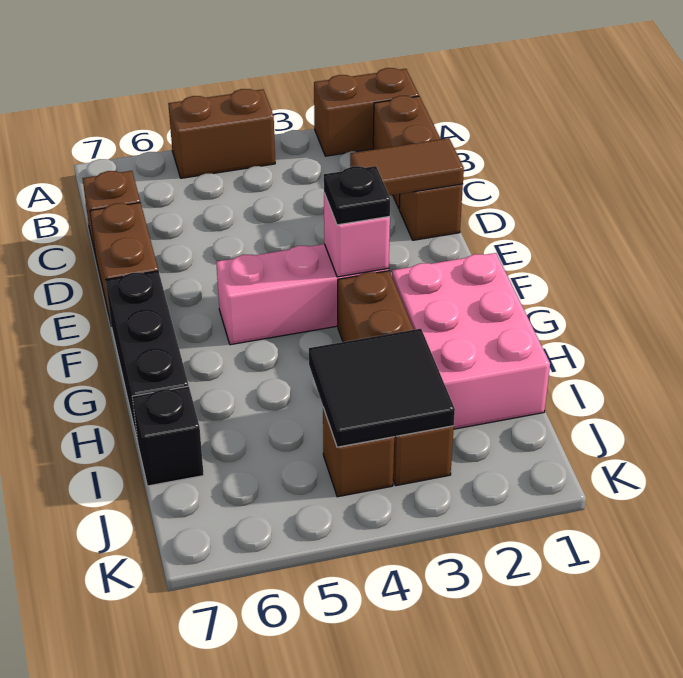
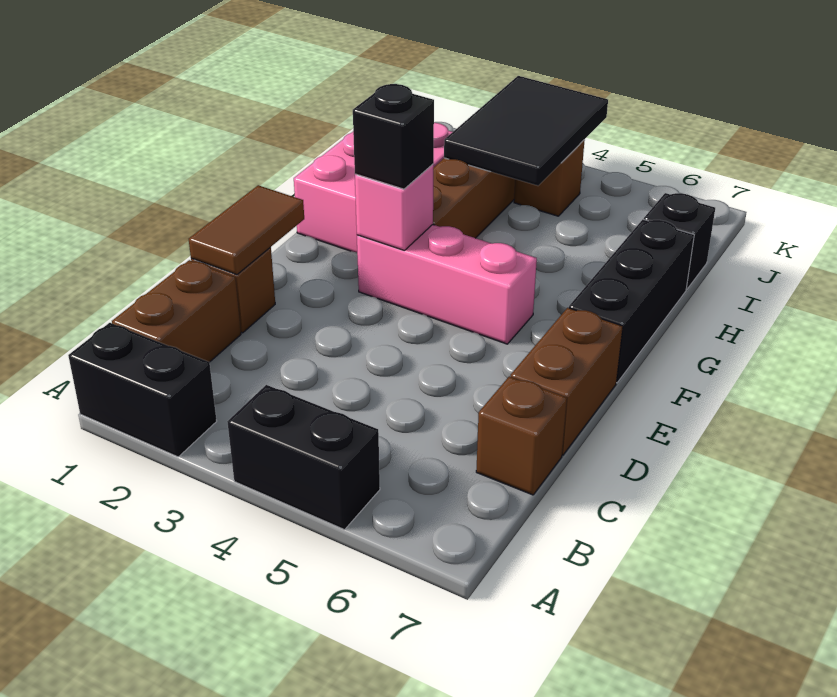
brown brick A1:A2 level 1 -> black brick A1:A2 level 1
brown brick A4:A5 level 1 -> black brick A4:A5 level 1
brown tile D1:D2 level 2 -> brown tile D1:E1 level 2
black plate F3 level 3 -> black brick F3 level 3
black tile I3:J4 level 2 -> black tile I3:K4 level 2

